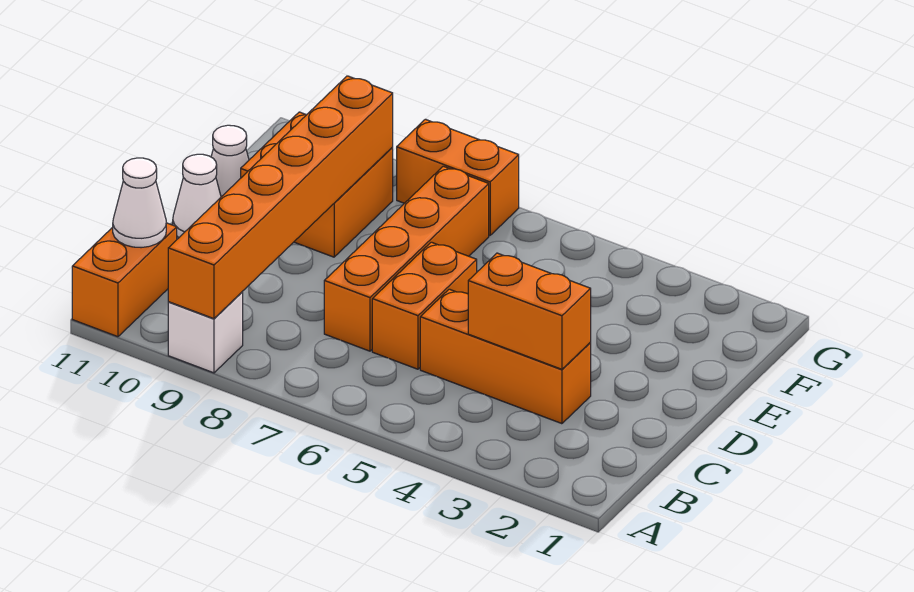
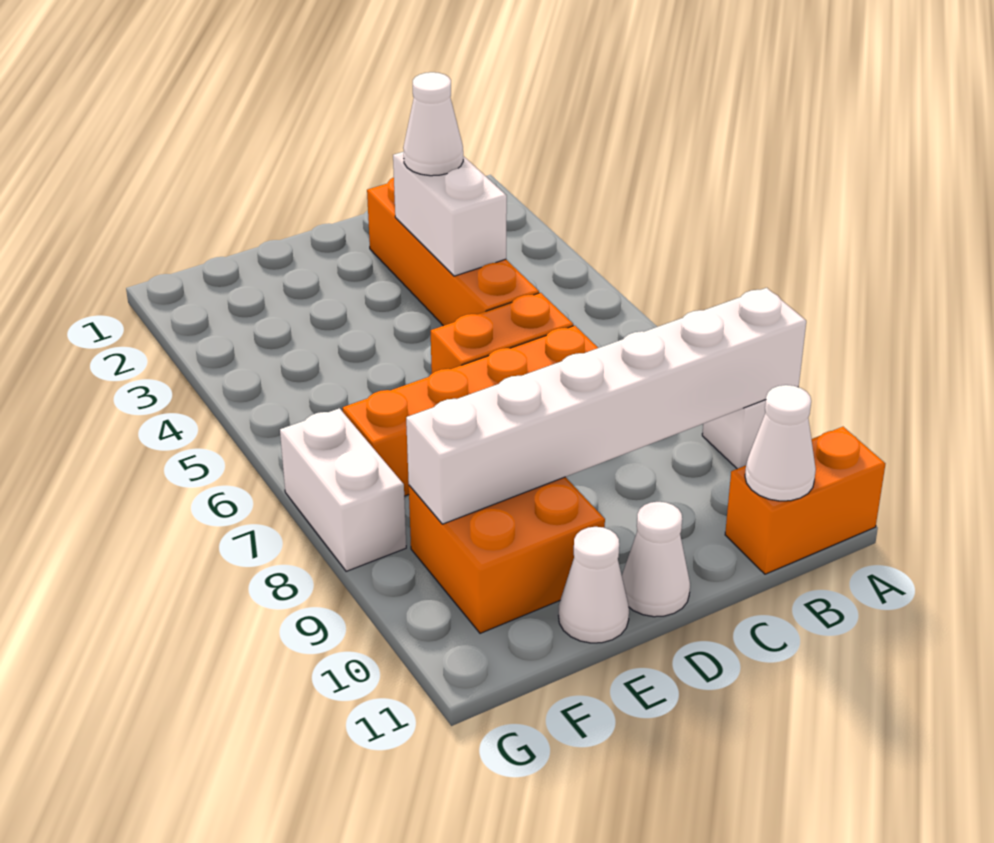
orange brick A9:F9 level 2 -> white brick A9:F9 level 2
orange brick C3:C5 level 1 -> orange brick C2:C5 level 1
orange brick C3:C4 level 2 -> white brick C3:C4 level 2
none -> white cone C3 level 3
orange brick G7:G8 level 1 -> white brick G7:G8 level 1

